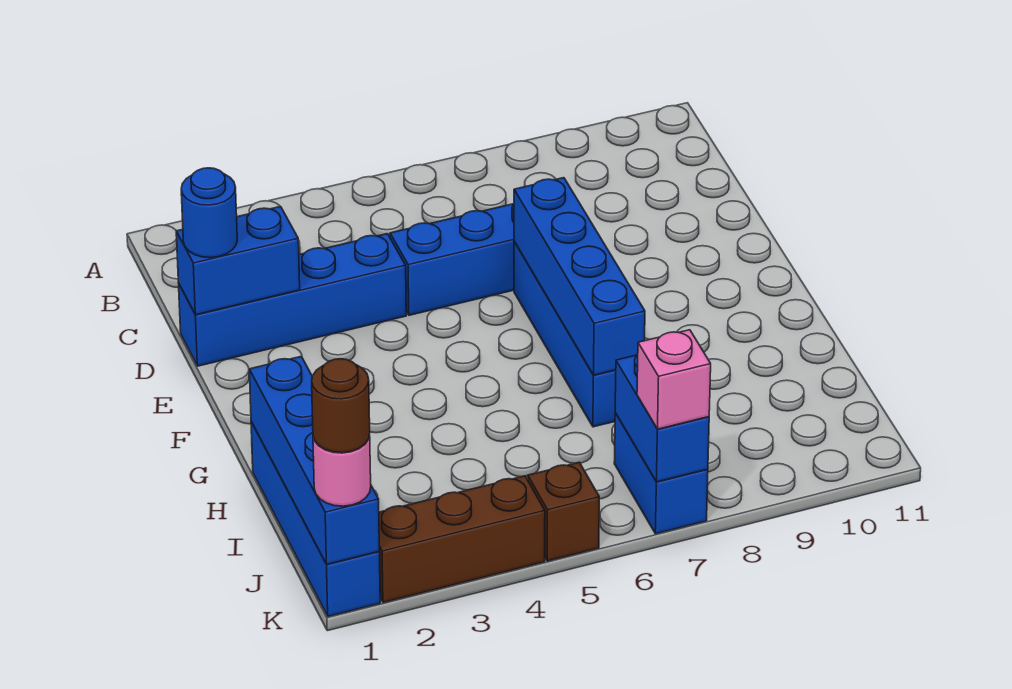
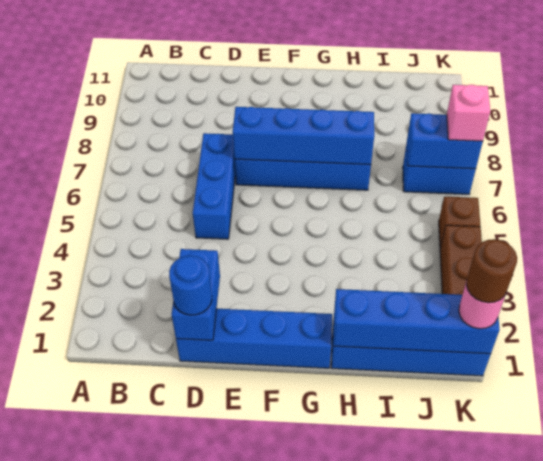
blue brick D1:D4 level 1 -> blue brick D1:G1 level 1

